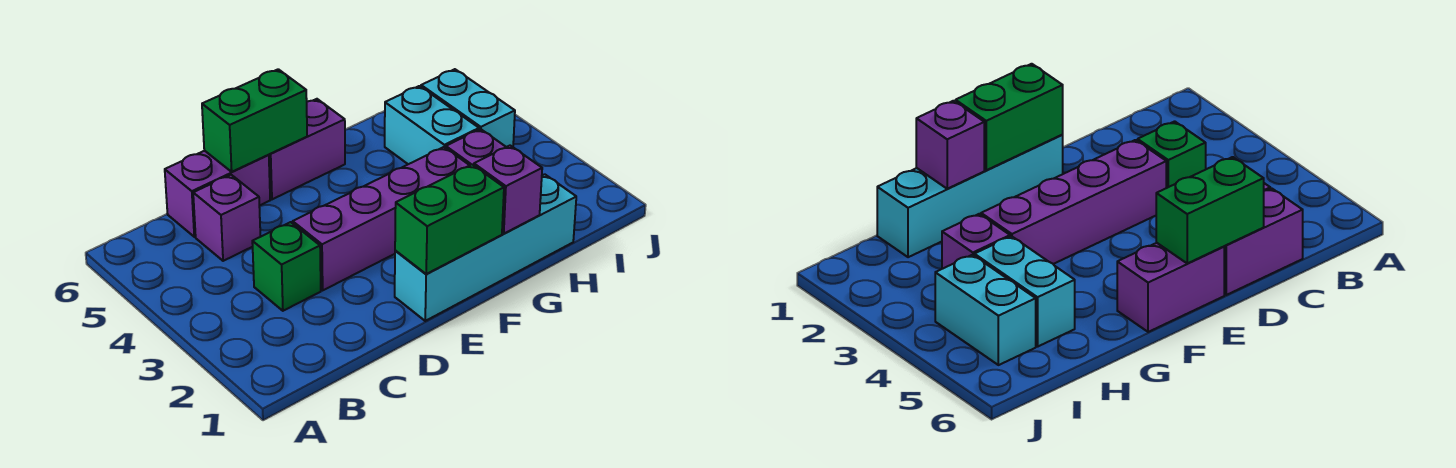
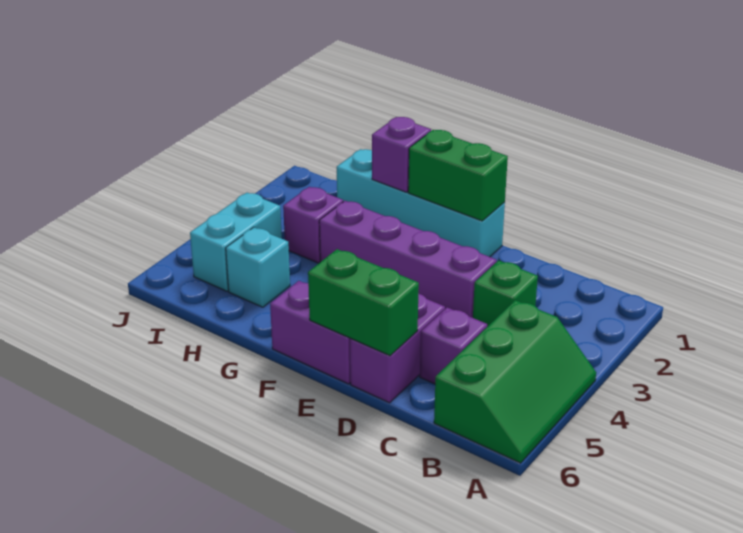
none -> green slope A4:B6 level 1 top B
purple brick C6:D6 level 1 -> purple brick D5:D6 level 1
cyan brick H4:H5 level 1 -> cyan brick H5 level 1

